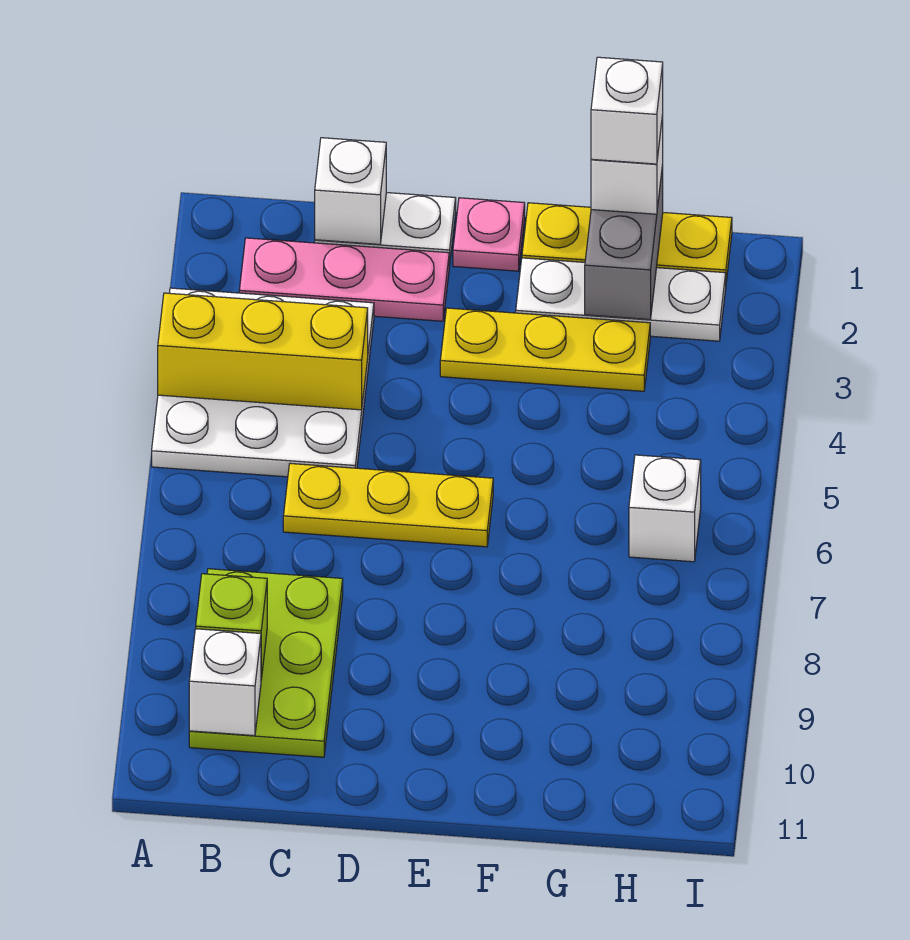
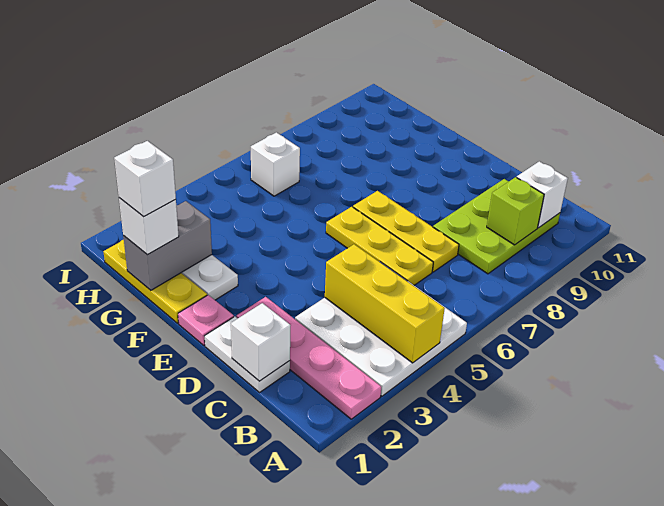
pink plate B2:D2 level 1 -> pink plate A2:D2 level 1
yellow plate E3:G3 level 1 -> yellow plate C7:E7 level 1

